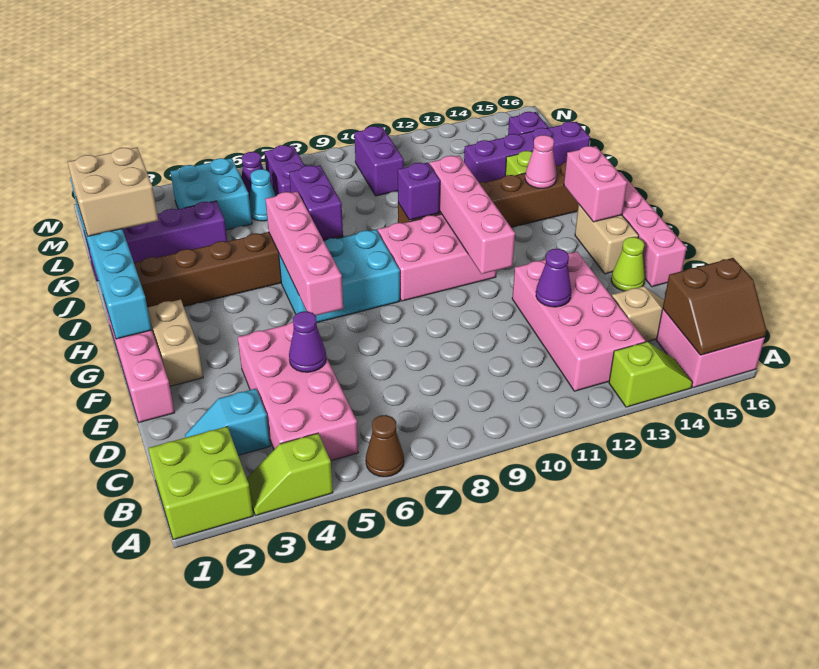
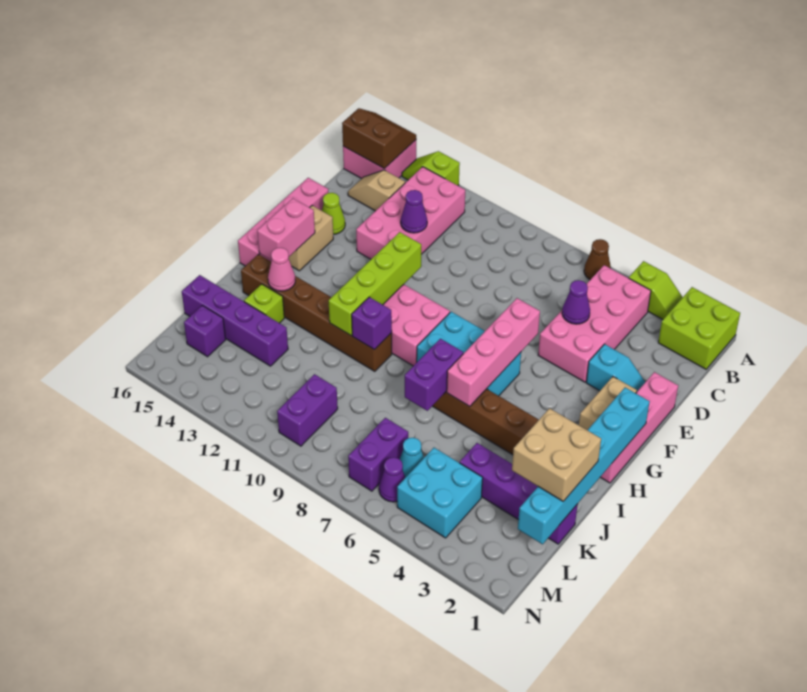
cyan slope C2:C3 level 1 top 3 -> cyan slope E2:E3 level 1 top 3
pink brick F11:I11 level 2 -> lime brick F11:I11 level 2

